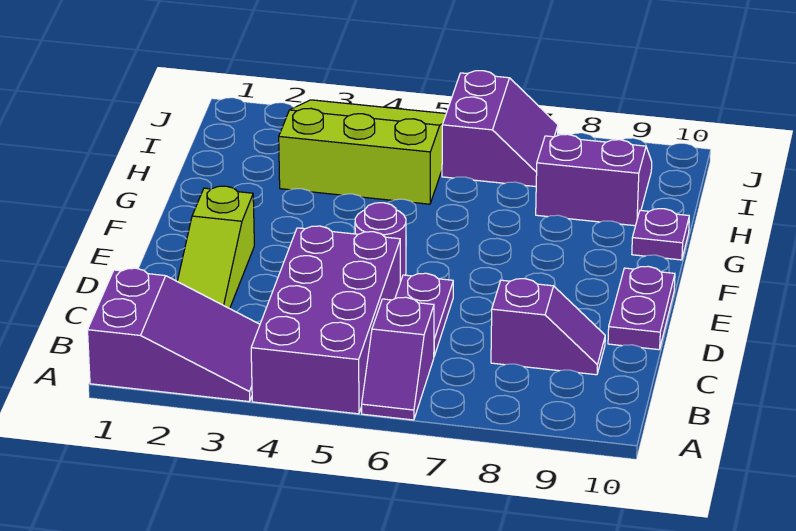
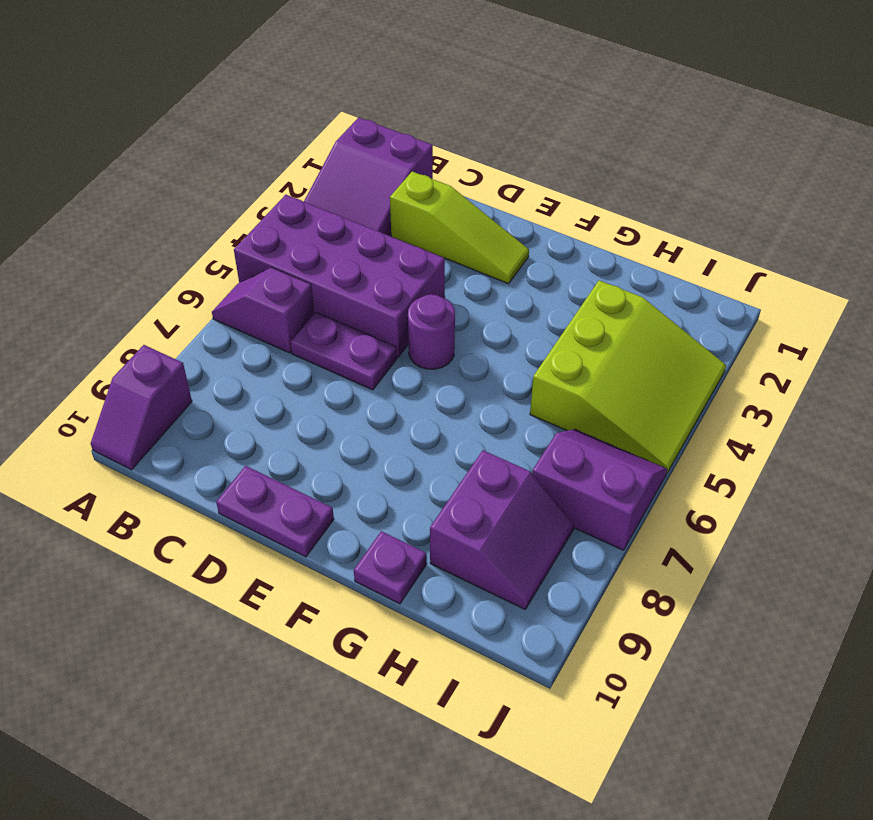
lime slope C2:E2 level 1 top E -> lime slope C2:E2 level 1 top C
purple slope C8:C9 level 1 top 8 -> purple slope A9:A10 level 1 top 9
purple slope I6:J7 level 1 top 6 -> purple slope I6:J7 level 1 top 7

